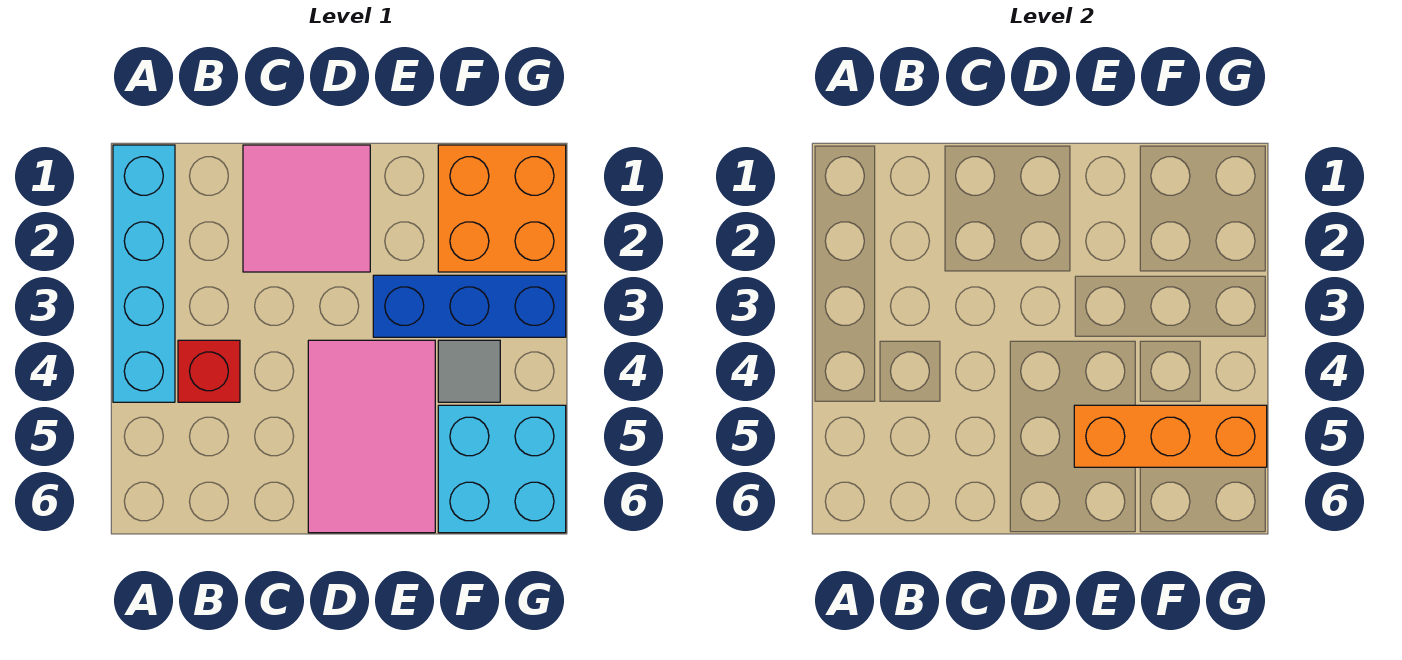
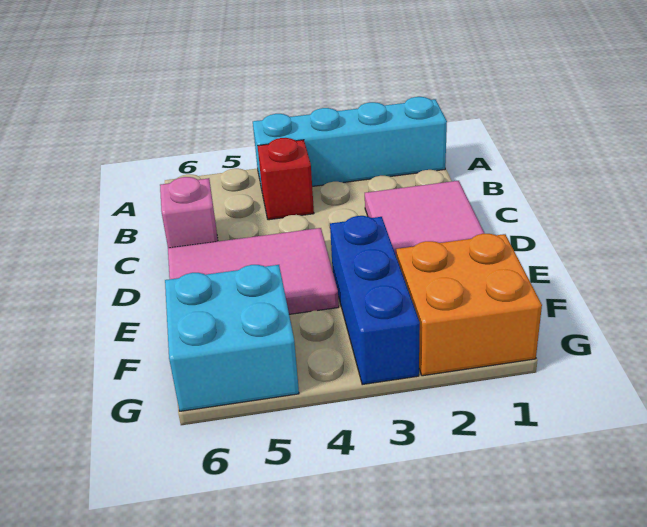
none -> pink brick C6 level 1
orange brick E5:G5 level 2 -> none
grey tile F4 level 1 -> none

